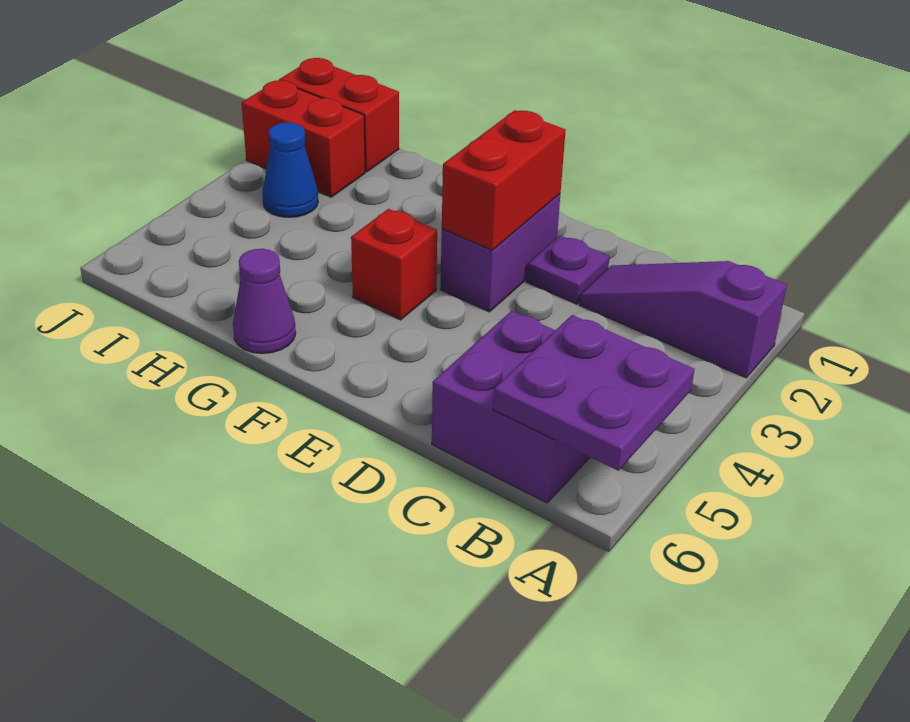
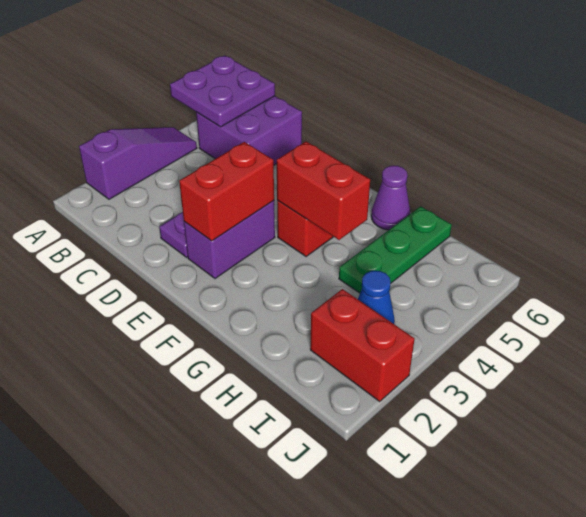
purple slope A2:C2 level 1 top A -> purple slope A2:A4 level 1 top 2
none -> green plate H4:H6 level 1
red brick I1:J1 level 1 -> red brick F4:G4 level 2

